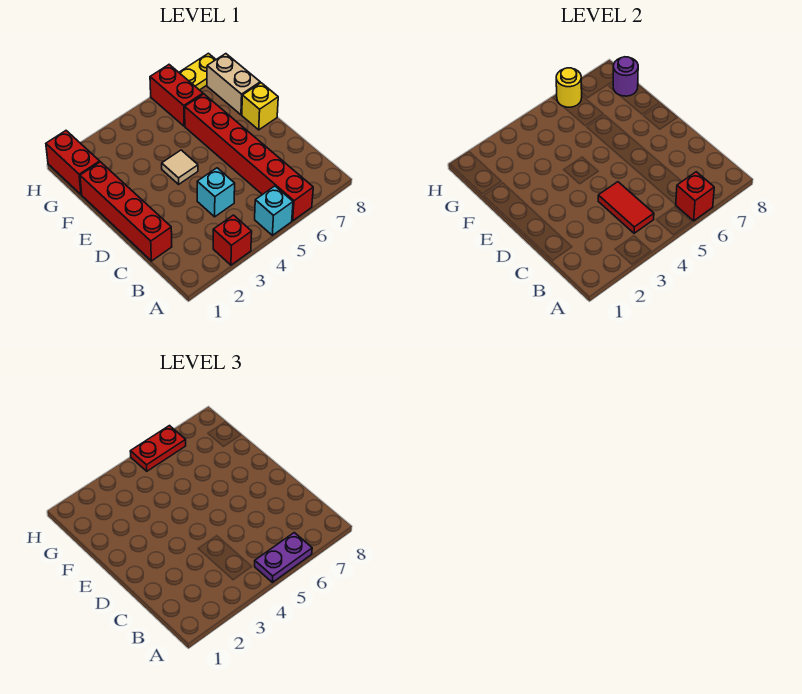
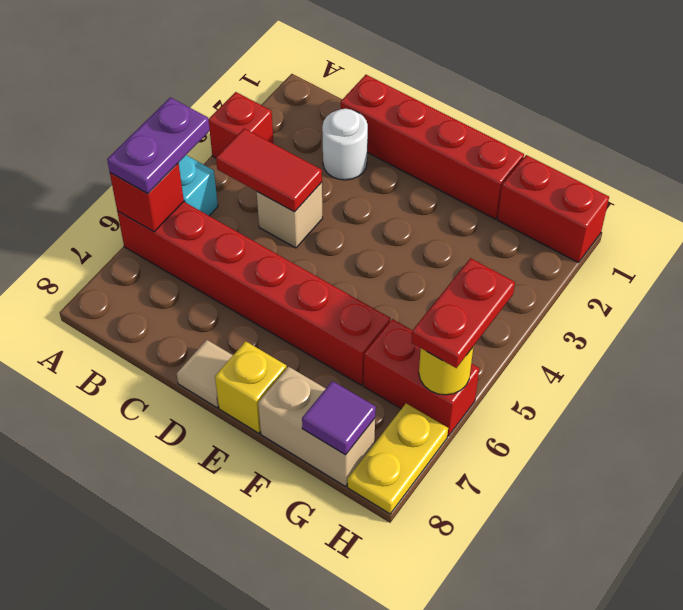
none -> white round brick C2 level 1
cyan brick C4 level 1 -> tan brick C4 level 1
tan tile E4 level 1 -> tan tile D8 level 1
purple round brick G8 level 2 -> purple tile G8 level 2

